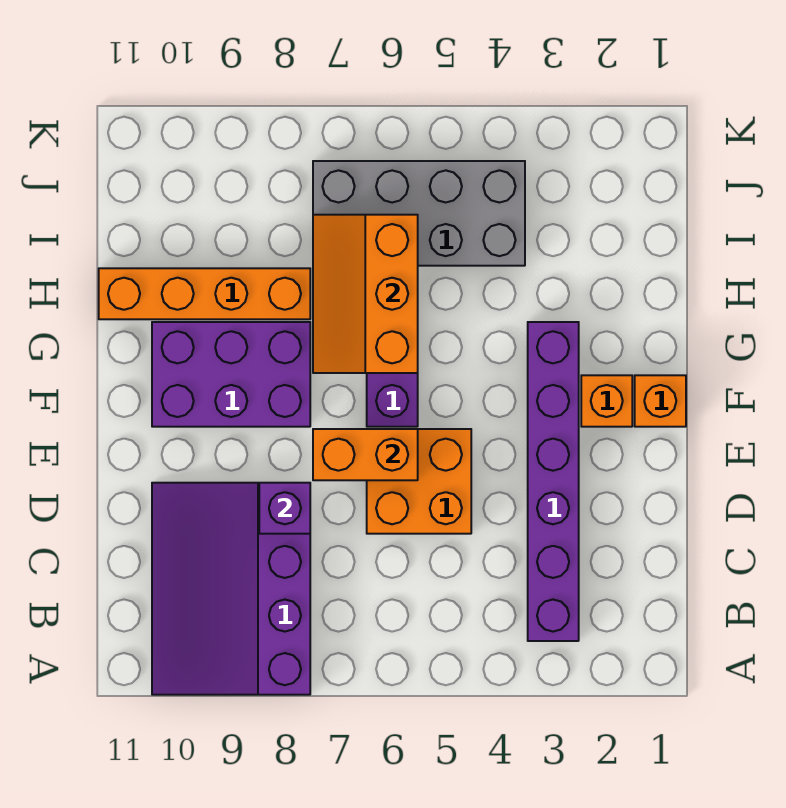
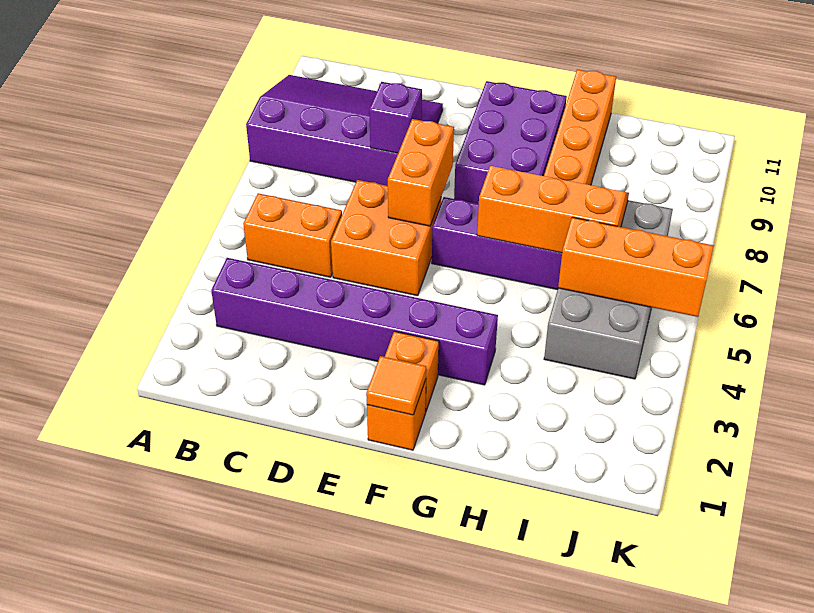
none -> orange brick B5:C5 level 1
none -> orange tile F1 level 2
none -> orange brick I5:K5 level 2

